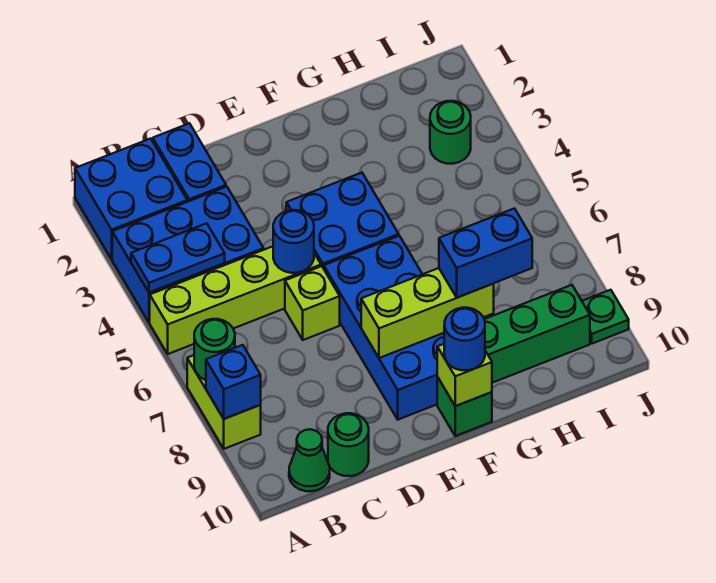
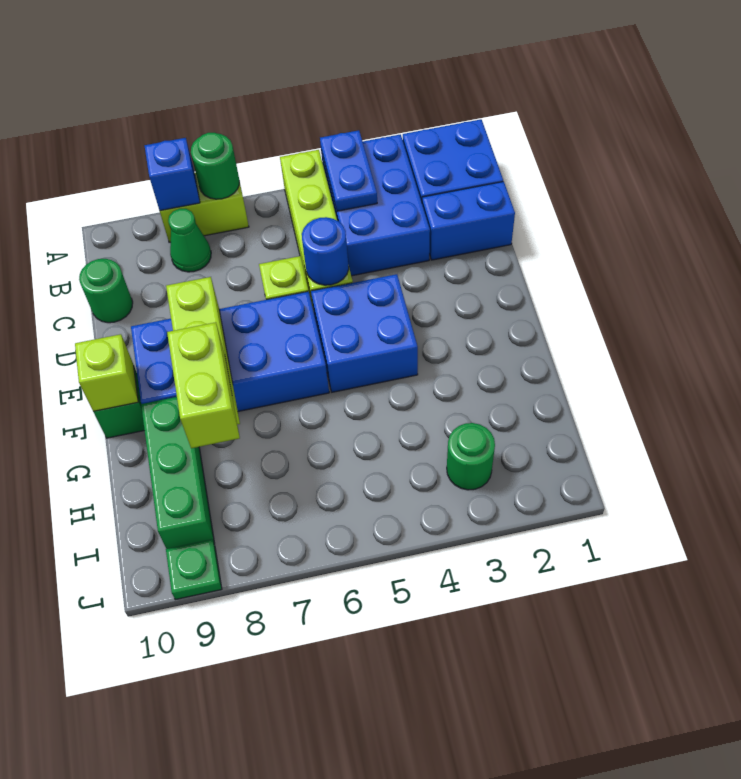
green cone B10 level 1 -> green cone B8 level 1
blue round brick F10 level 3 -> none
blue brick G8:H8 level 3 -> lime brick G8:H8 level 3

